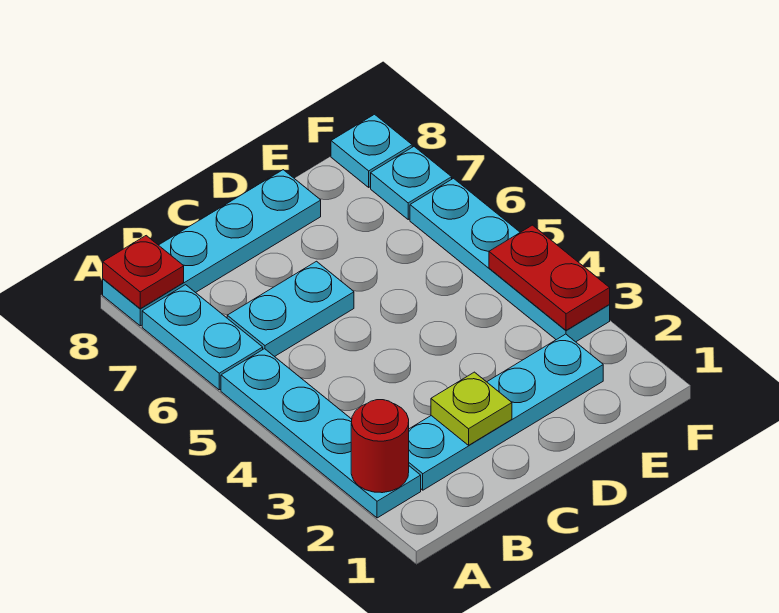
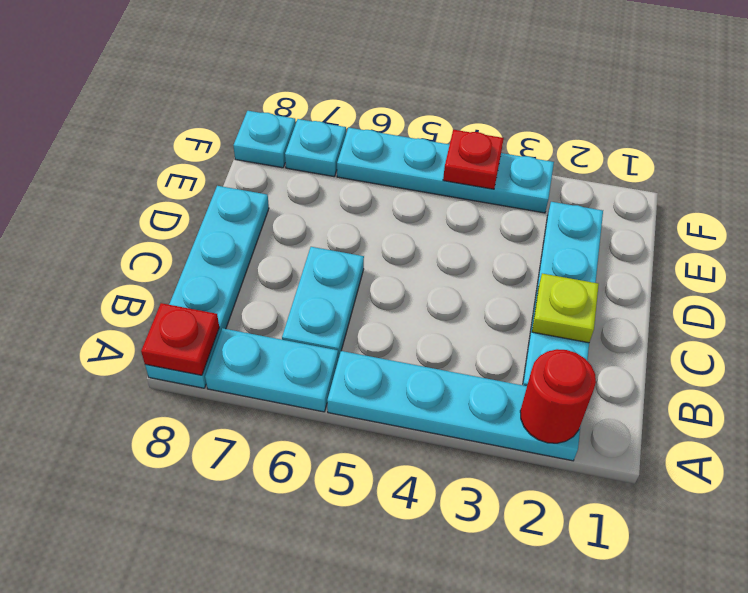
red plate F3:F4 level 2 -> red plate F4 level 2

